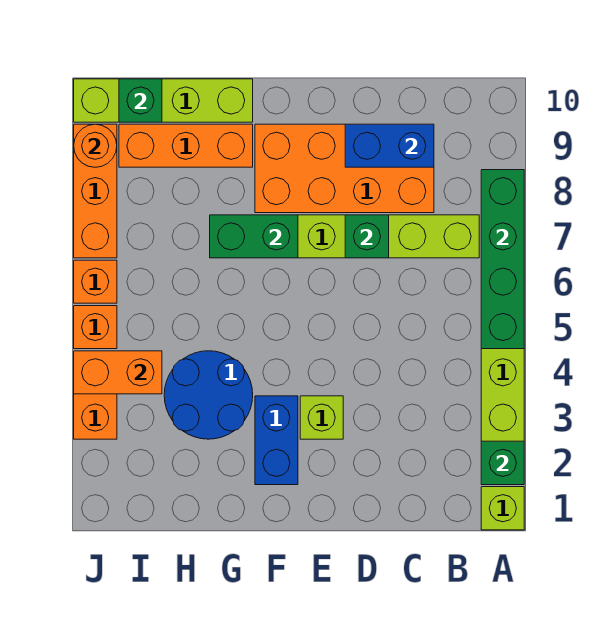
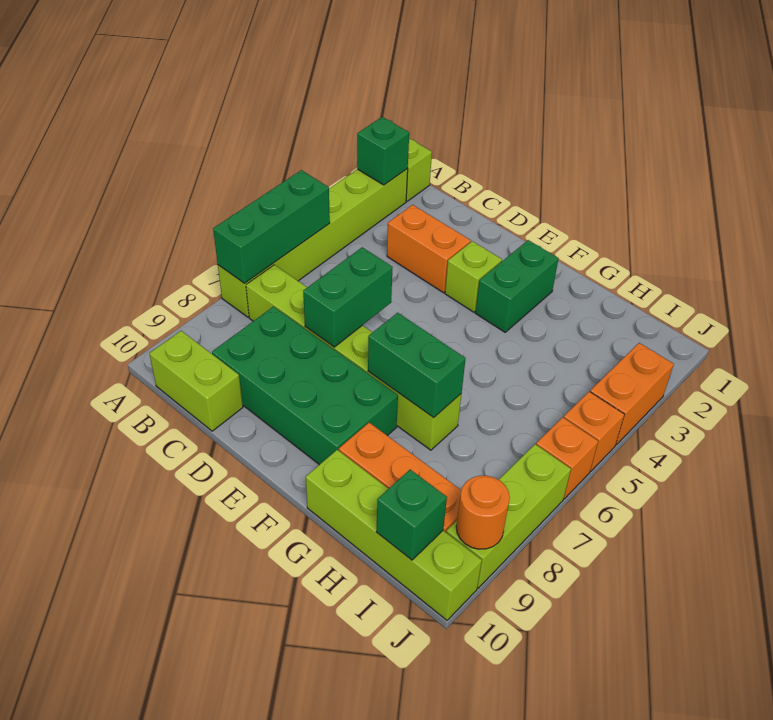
green brick A5:A8 level 2 -> green brick A5:A7 level 2
none -> lime brick B10:C10 level 1
orange brick C8:F9 level 1 -> green brick C8:F9 level 1
blue brick C9:D9 level 2 -> none
green brick D7 level 2 -> green brick D6:D7 level 2
blue brick F2:F3 level 1 -> green brick F2:F3 level 1
blue round brick G3:H4 level 1 -> none
orange brick I4:J4 level 2 -> orange brick C3:D3 level 1
orange brick J7:J9 level 1 -> lime brick J7:J9 level 1

